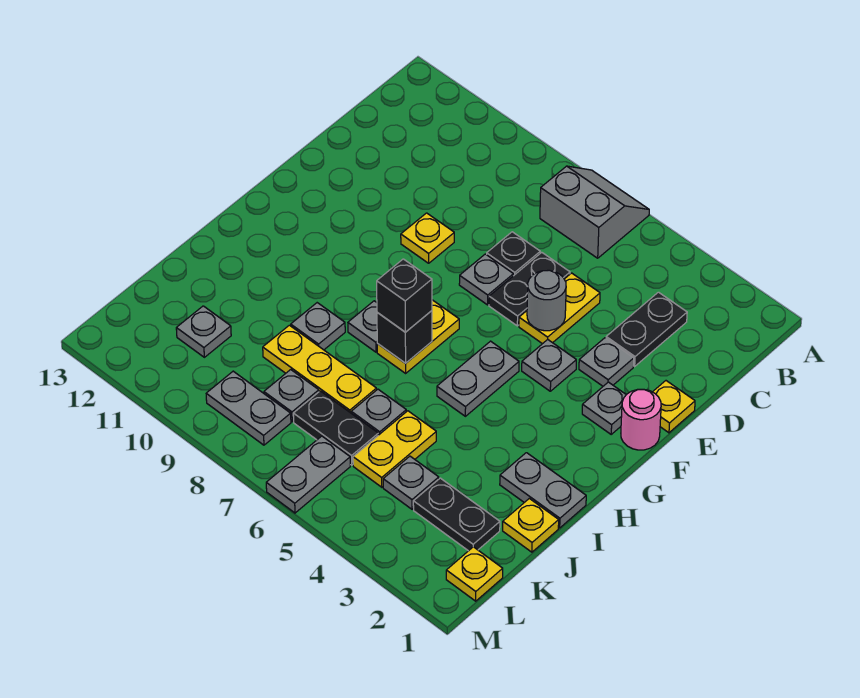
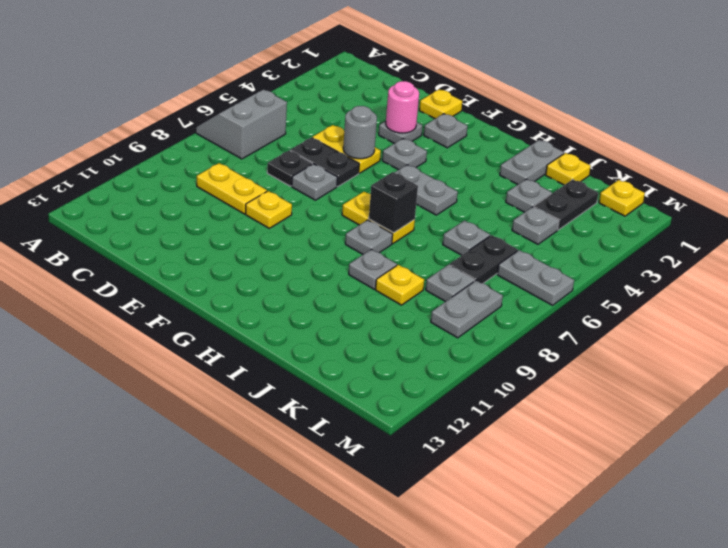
black plate C3:D3 level 1 -> none
pink round brick F1 level 1 -> pink round brick E3 level 2
black brick H7 level 3 -> none
yellow plate J5:K5 level 1 -> yellow plate C9:D9 level 1
yellow plate J7:J9 level 1 -> yellow plate J9 level 1
grey plate K11 level 1 -> grey plate J3 level 1

